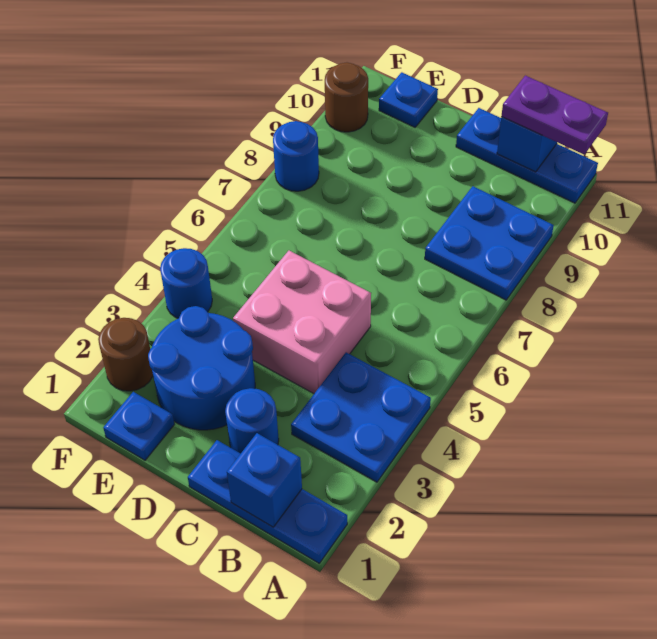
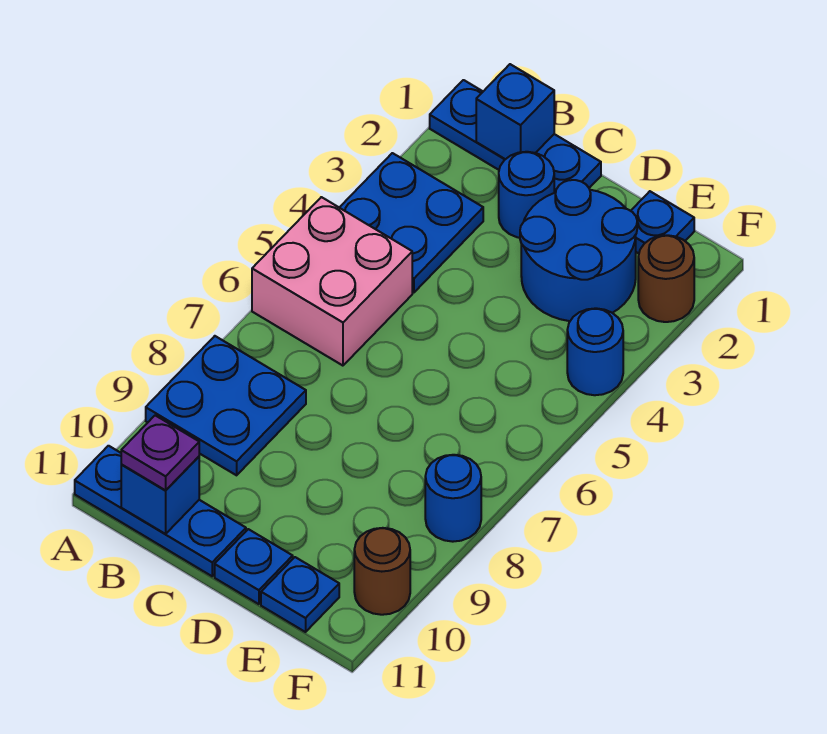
purple plate A11:B11 level 3 -> purple plate B11 level 3
pink brick C4:D5 level 1 -> pink brick A5:B6 level 1
none -> blue plate D11 level 1

